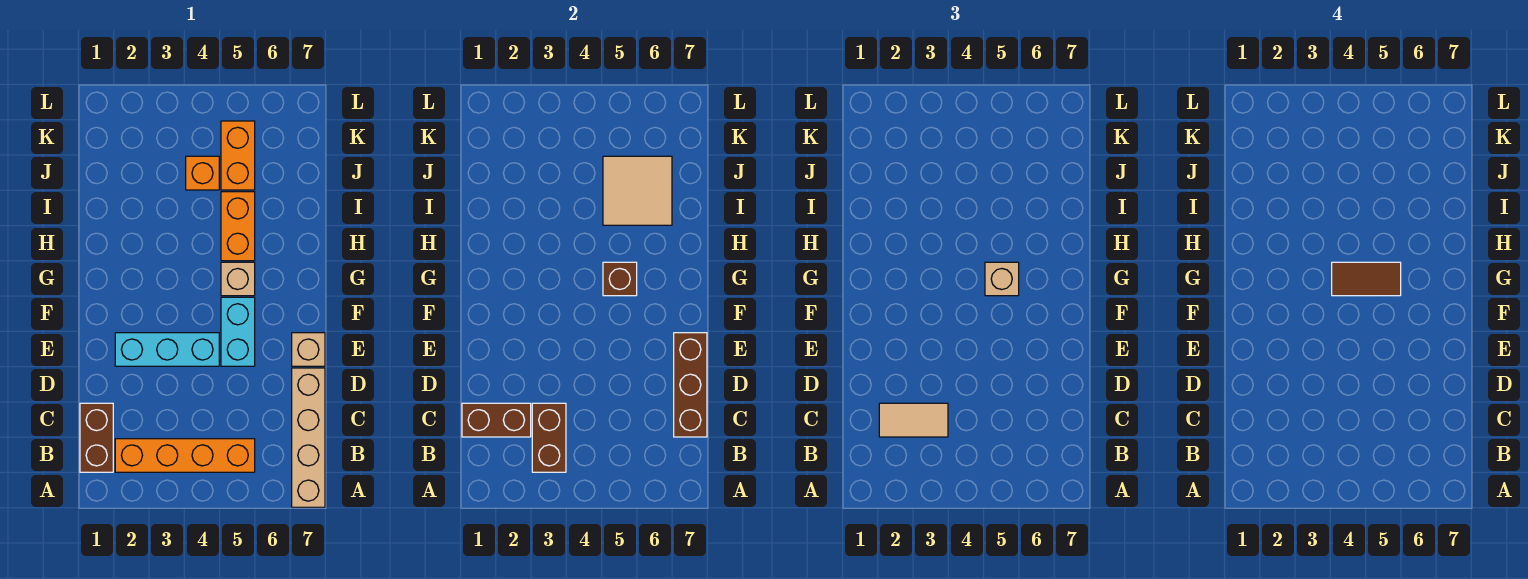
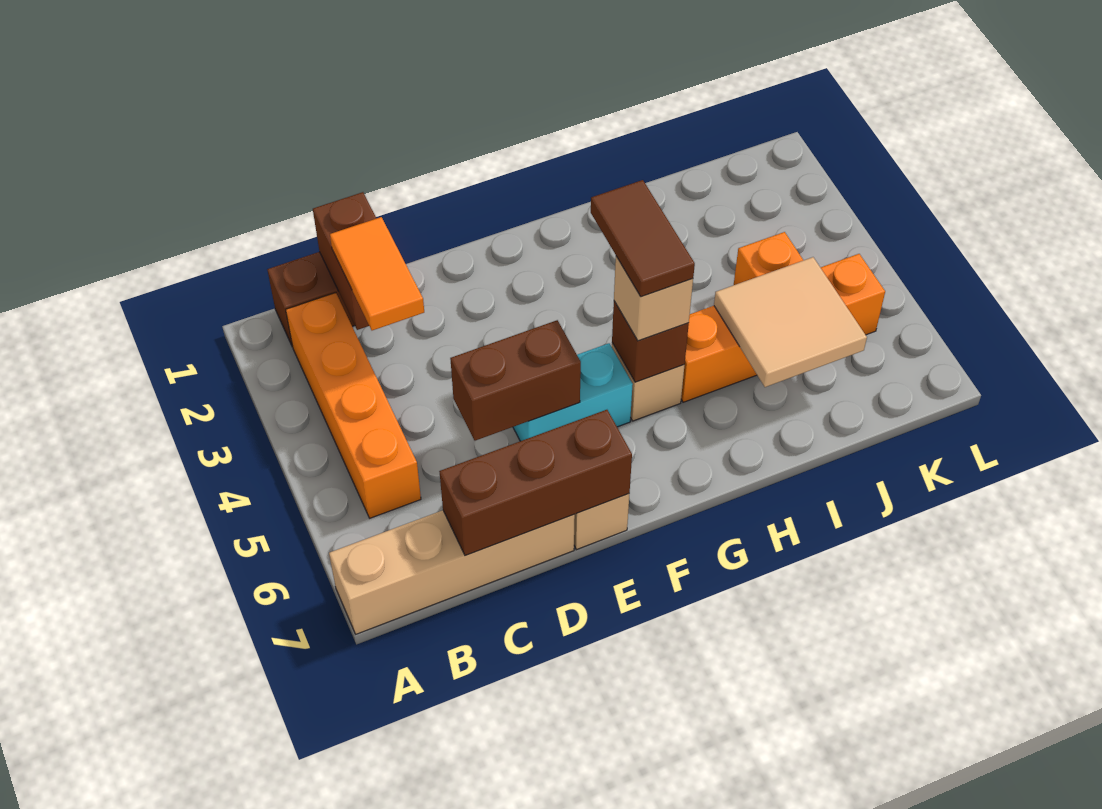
brown brick B3:C3 level 2 -> brown brick D5:E5 level 2
tan tile C2:C3 level 3 -> orange tile C2:C3 level 3
cyan brick E2:E4 level 1 -> none

